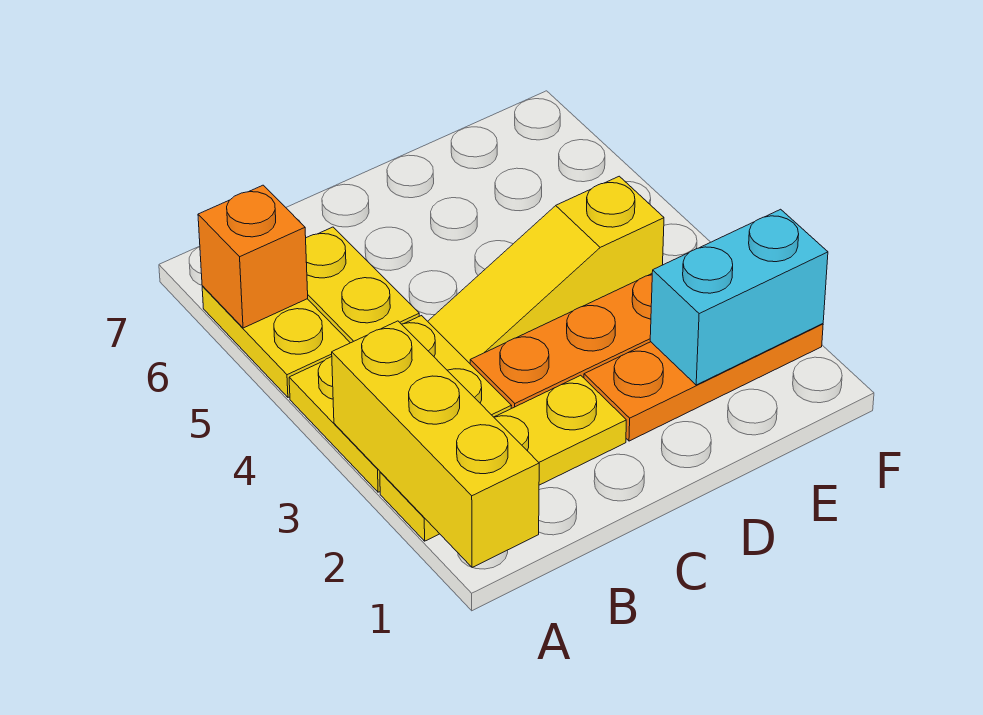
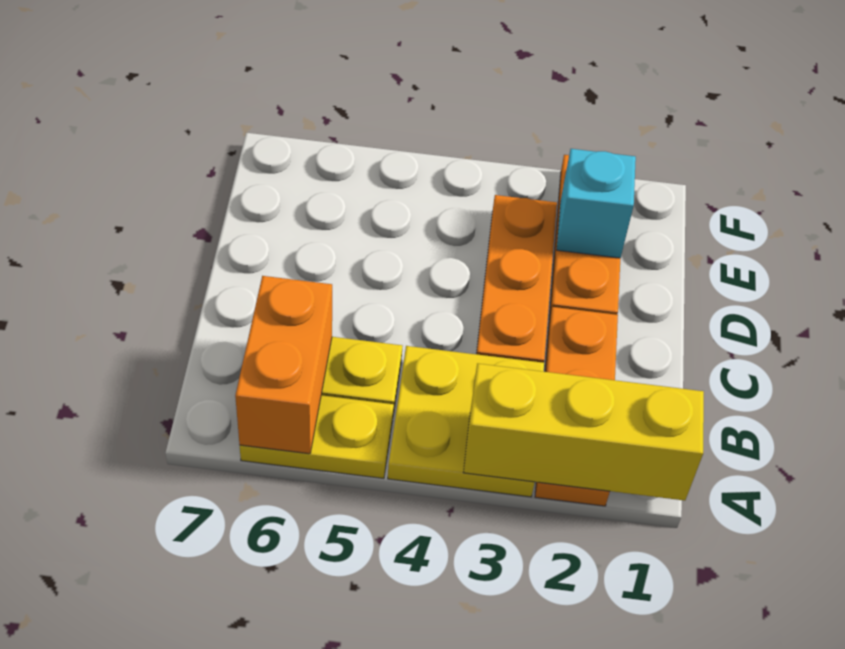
yellow plate A2:C2 level 1 -> orange plate A2:C2 level 1
orange brick A6 level 2 -> orange brick A6:B6 level 2
yellow slope C4:E4 level 1 top E -> none
cyan brick E2:F2 level 2 -> cyan brick E2 level 2

